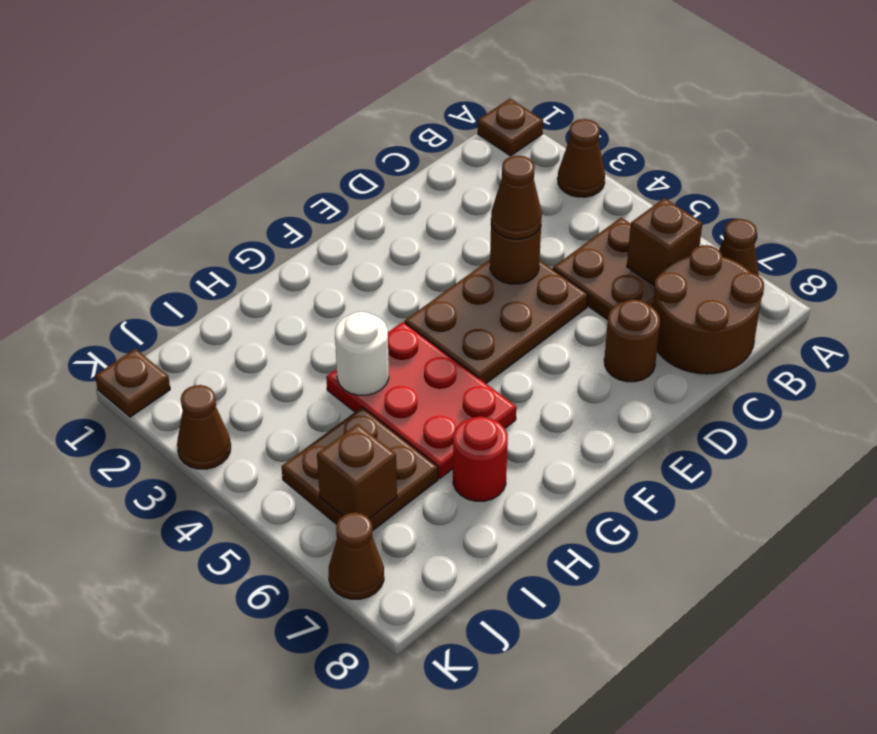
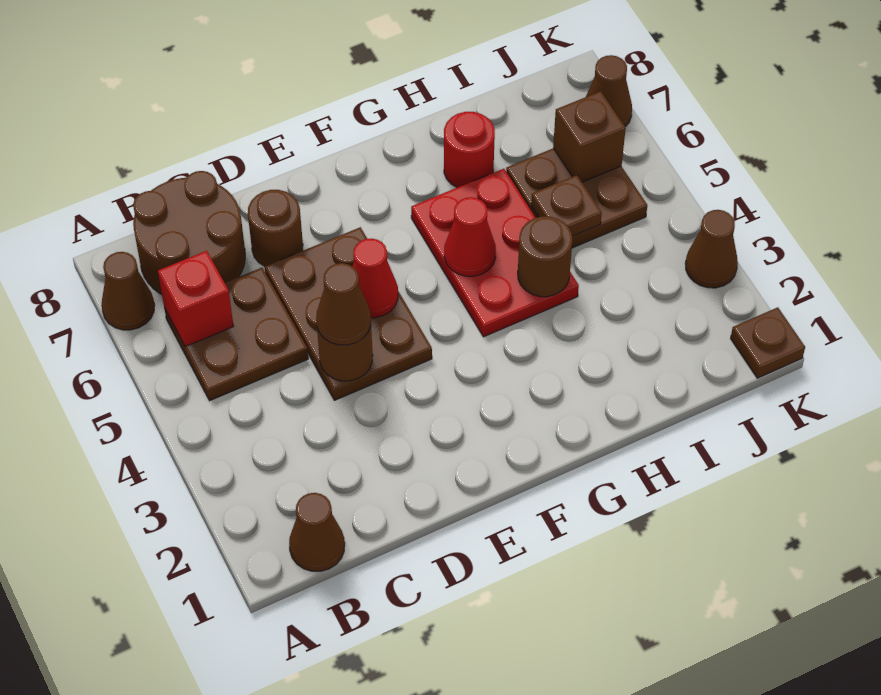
brown plate A1 level 1 -> brown plate I5 level 2
brown cone A3 level 1 -> brown cone B1 level 1
brown brick B6 level 2 -> red brick B6 level 2
brown plate D4:F5 level 1 -> brown plate D4:E6 level 1
none -> red cone E5 level 2
none -> red cone G5 level 2
white round brick H4 level 2 -> brown round brick H4 level 2

